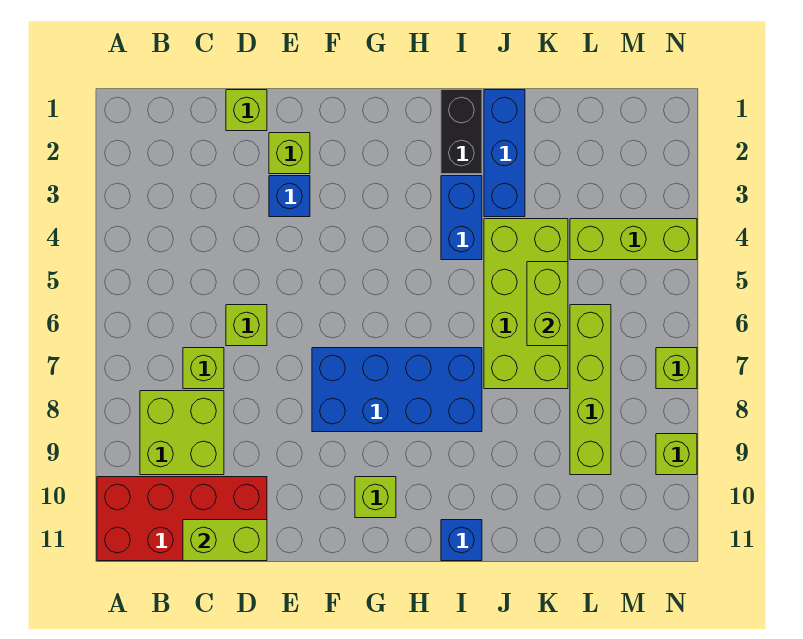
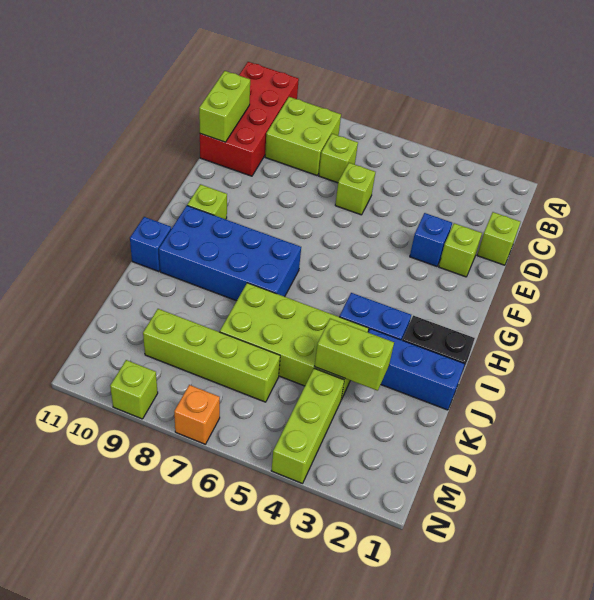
blue brick F7:I8 level 1 -> blue brick H7:I10 level 1
lime brick K5:K6 level 2 -> lime brick K3:K4 level 2
lime brick N7 level 1 -> orange brick N7 level 1

